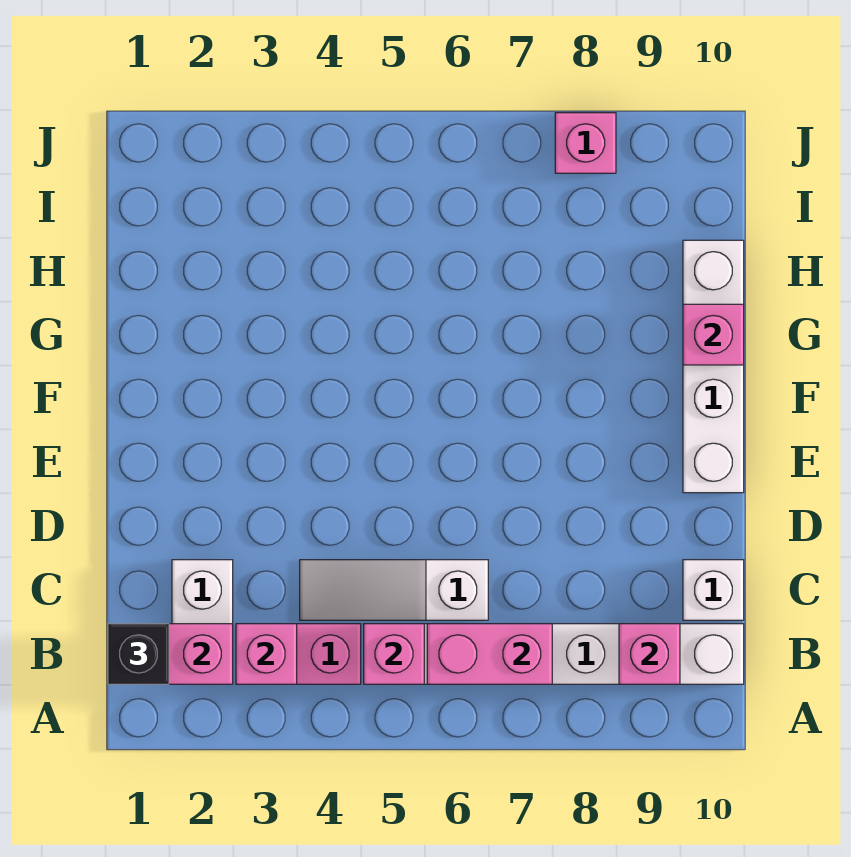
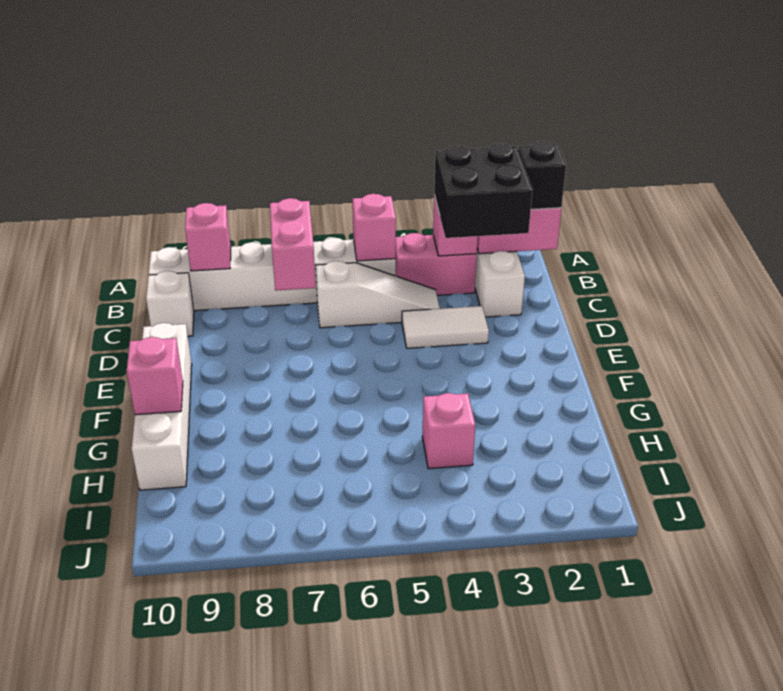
none -> black brick B2:C3 level 3
pink brick B6:B7 level 2 -> pink brick B7:C7 level 2
none -> white tile D3:D4 level 1
pink brick J8 level 1 -> pink brick H4 level 1

